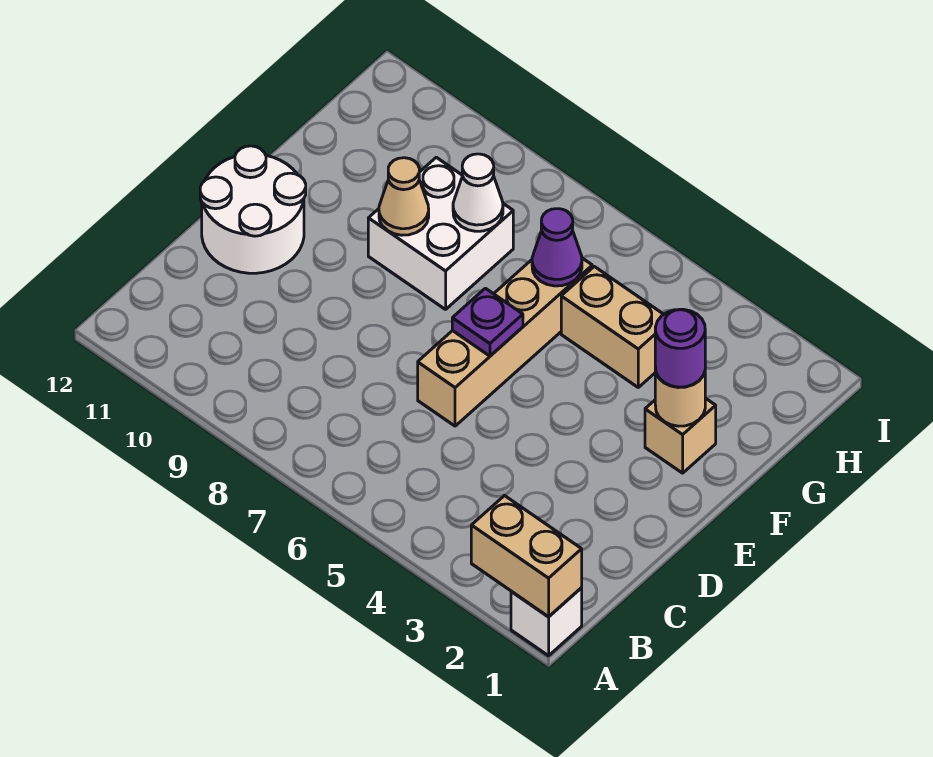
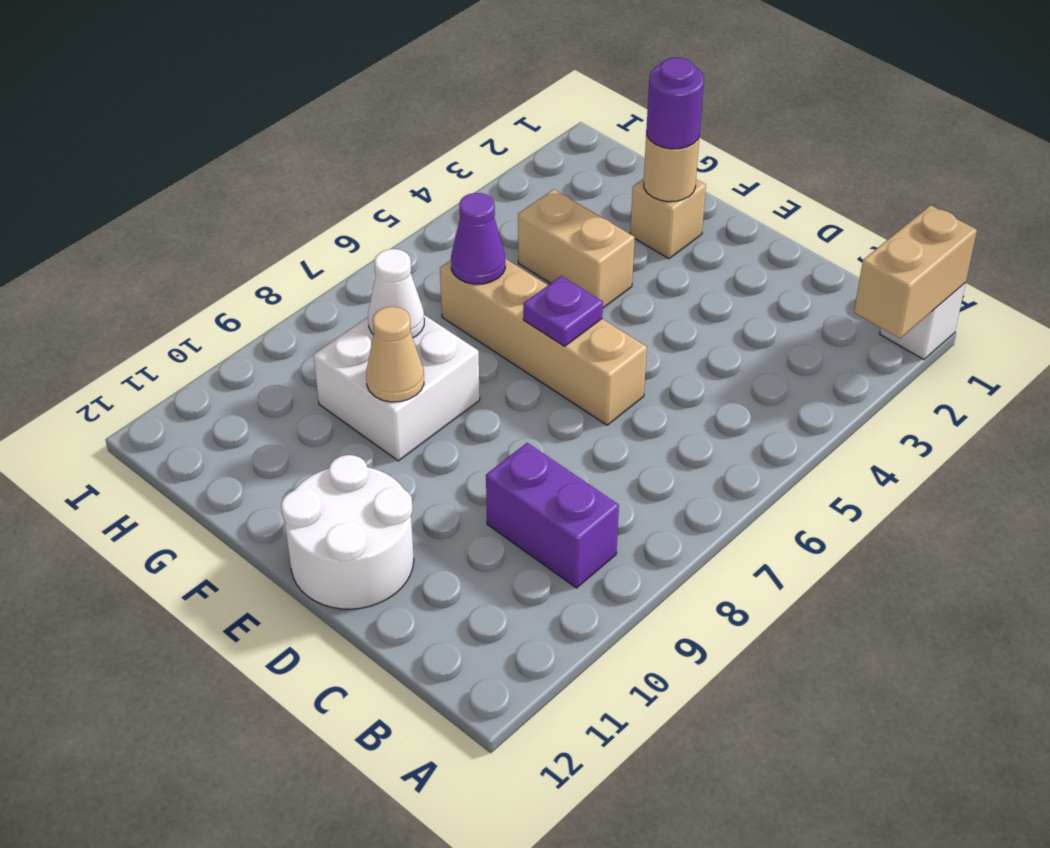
none -> purple brick B9:C9 level 1
tan brick G4:G5 level 1 -> tan brick F4:G4 level 1

